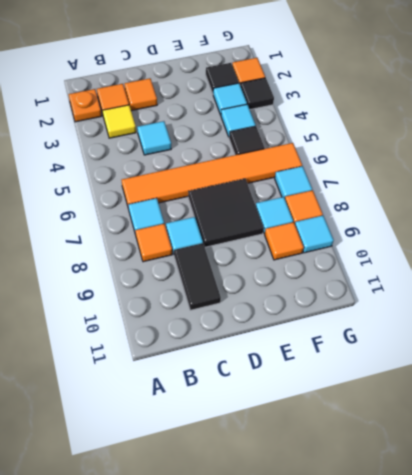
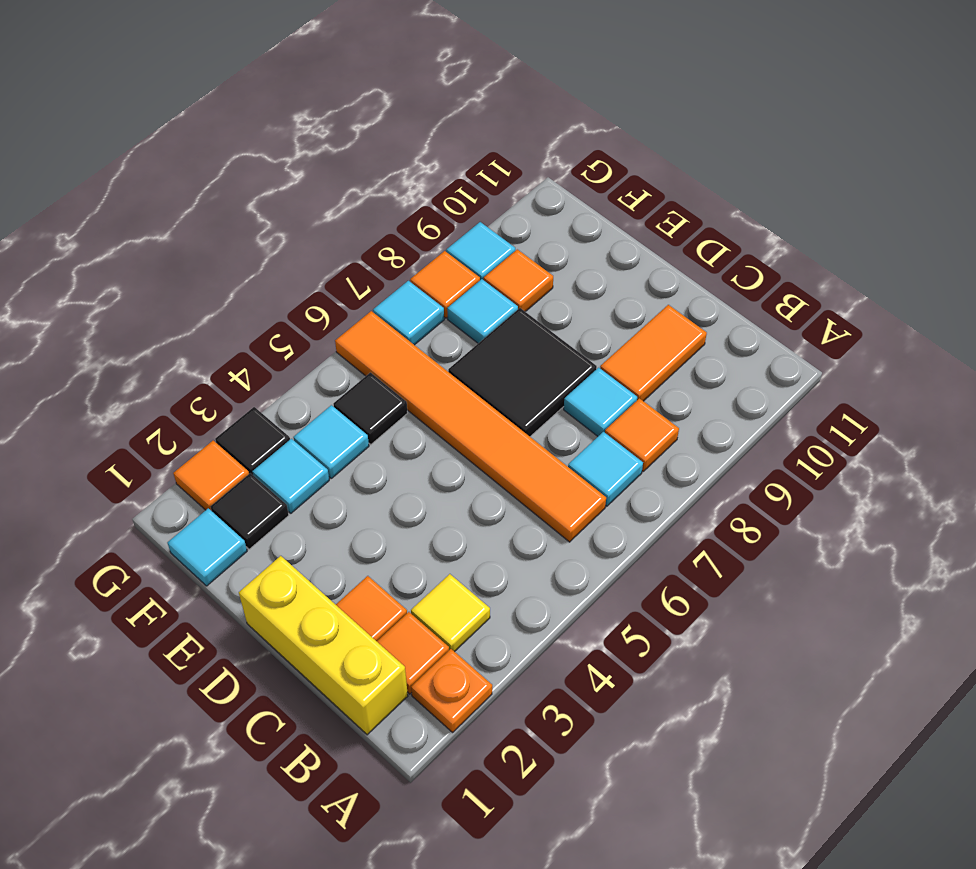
none -> yellow brick B1:D1 level 1
cyan tile C4 level 1 -> cyan tile F1 level 1
black tile C9:C10 level 1 -> orange tile C9:C10 level 1

